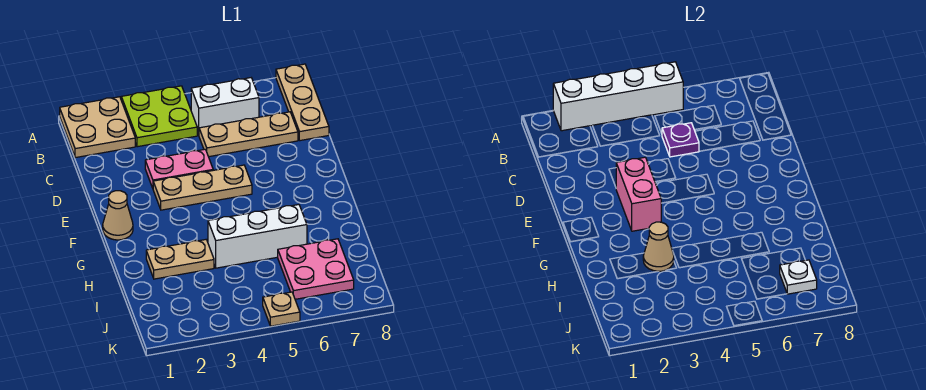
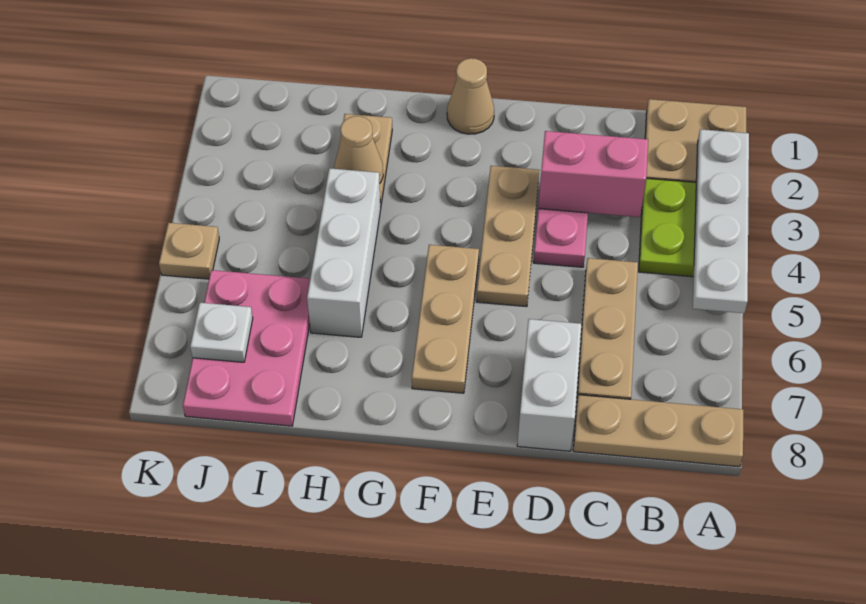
white brick A2:A5 level 2 -> white plate A2:A5 level 2
white brick B5:B6 level 1 -> white brick D7:D8 level 1
purple plate C5 level 2 -> none
pink brick E3:F3 level 2 -> pink brick C3:D3 level 2
none -> tan plate F5:F7 level 1
pink plate I6:J7 level 1 -> pink plate I6:J8 level 1

